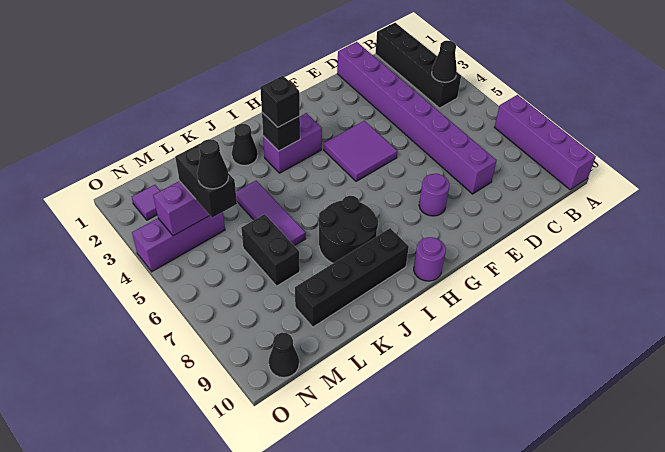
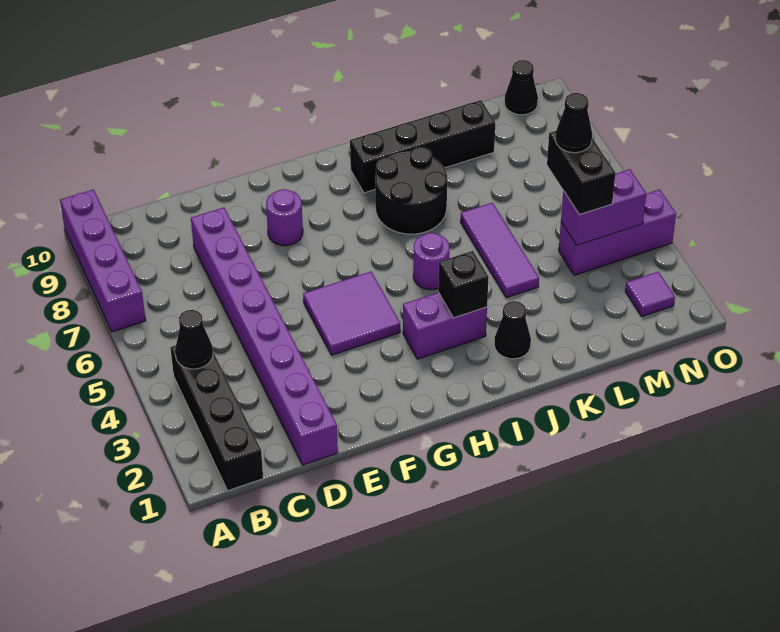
purple round brick H10 level 1 -> purple round brick I5 level 1
black brick I3 level 3 -> none
black brick L6:L7 level 1 -> none

